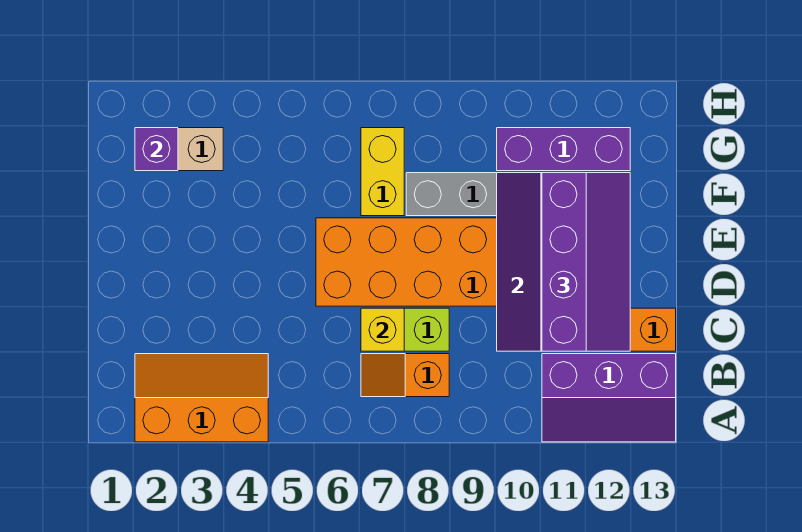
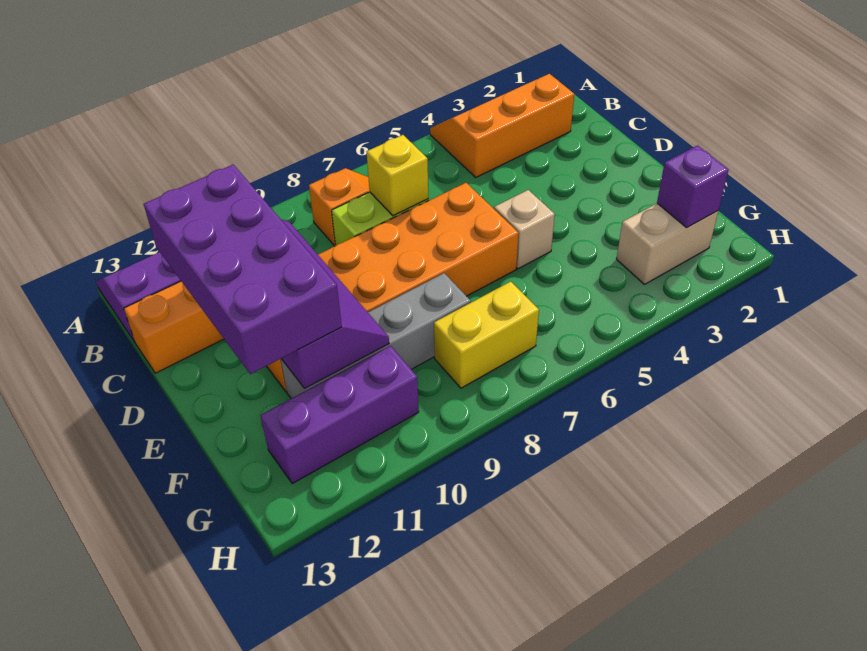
orange slope A2:B4 level 1 top A -> orange slope A2:B4 level 1 top B
purple slope C11:F12 level 3 top 11 -> purple brick C11:F12 level 3
none -> tan brick E5 level 1
yellow brick F7:G7 level 1 -> yellow brick G7:G8 level 1

